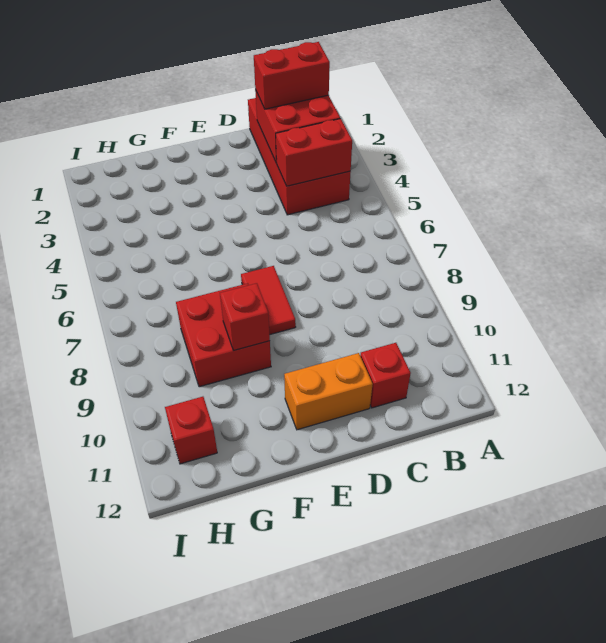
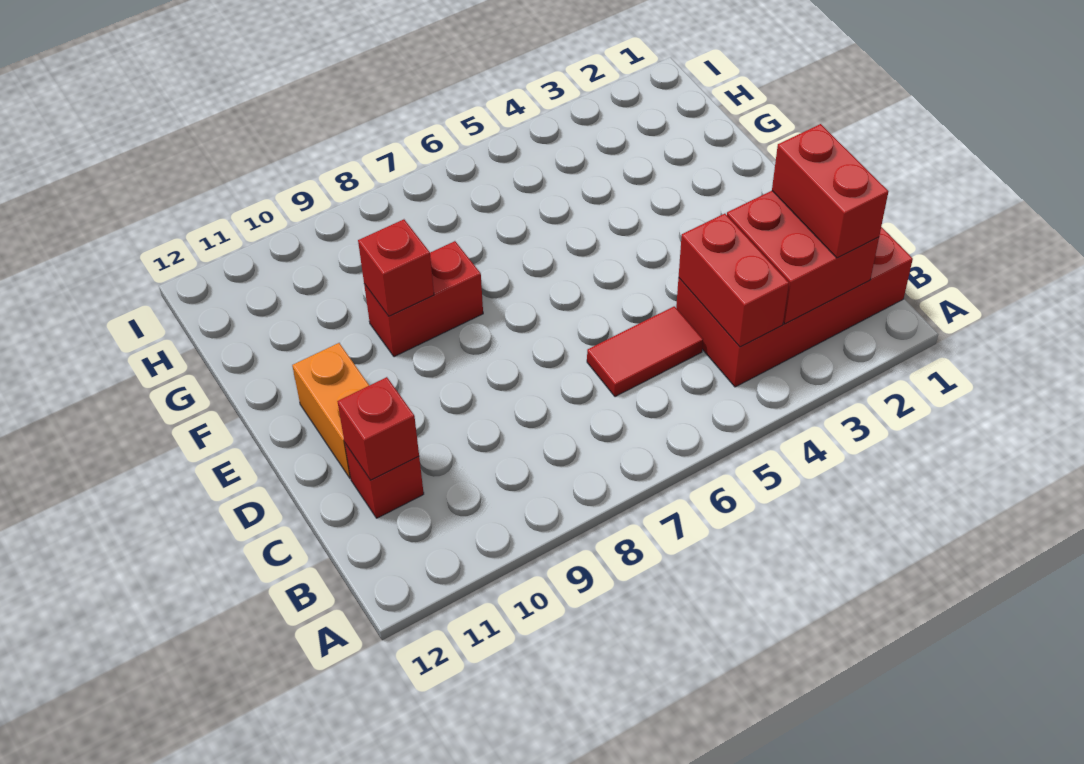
red tile E7:E8 level 1 -> red tile C5:C6 level 1
red brick F8:G9 level 1 -> red brick F8:F9 level 1
red brick H11 level 1 -> red brick C11 level 2

